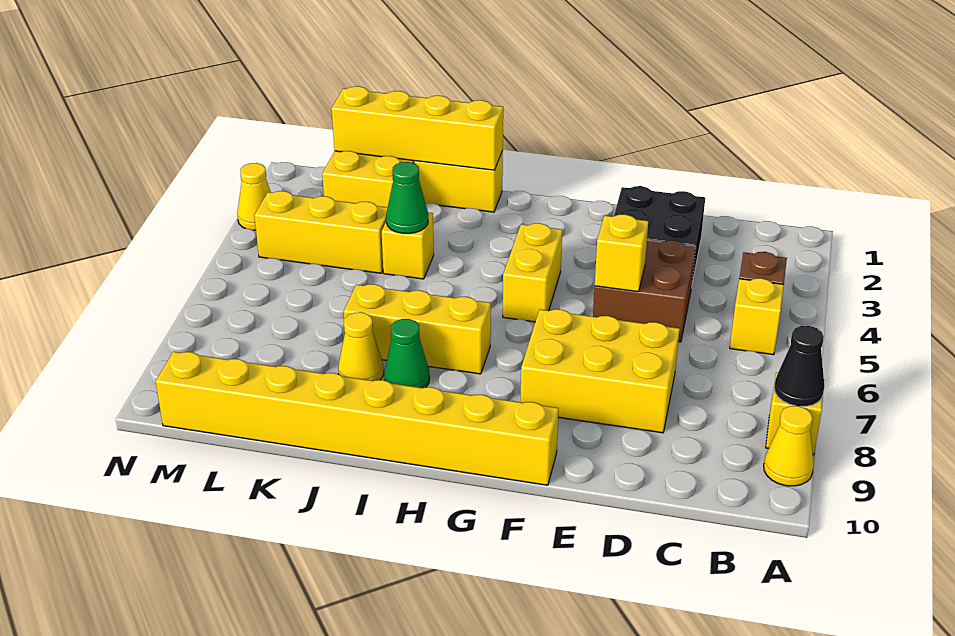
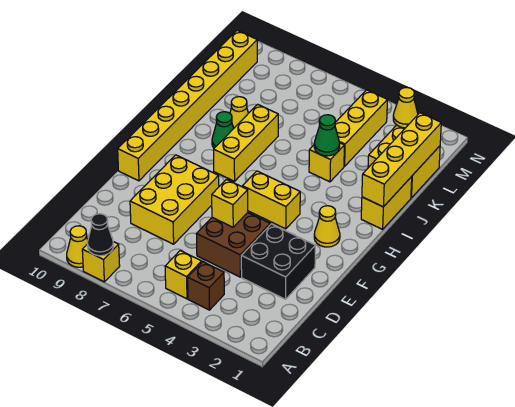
none -> yellow cone G2 level 1

